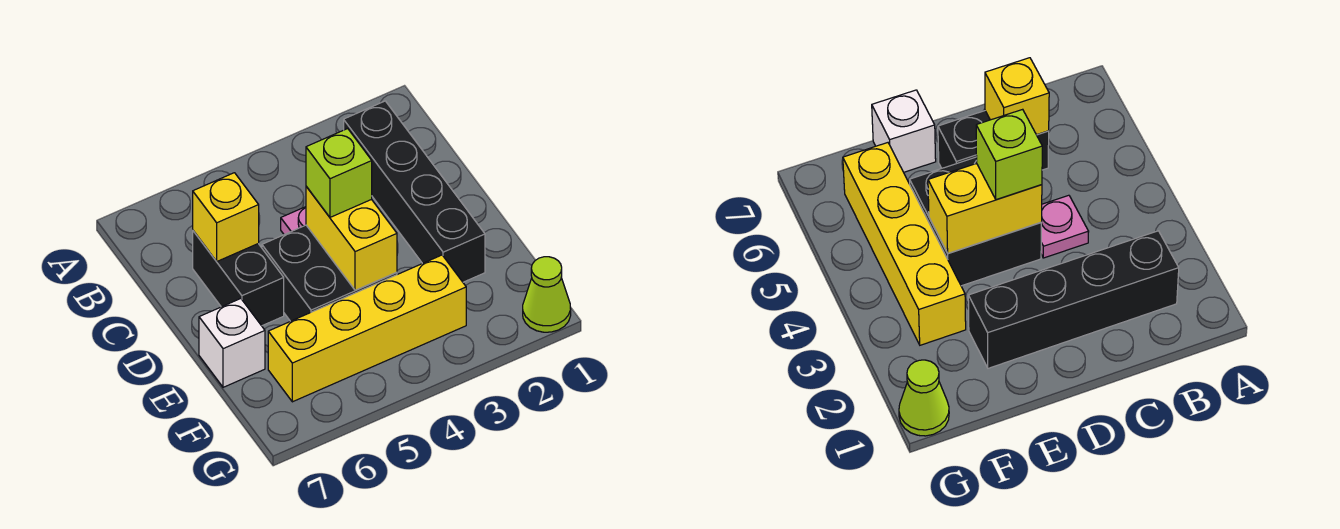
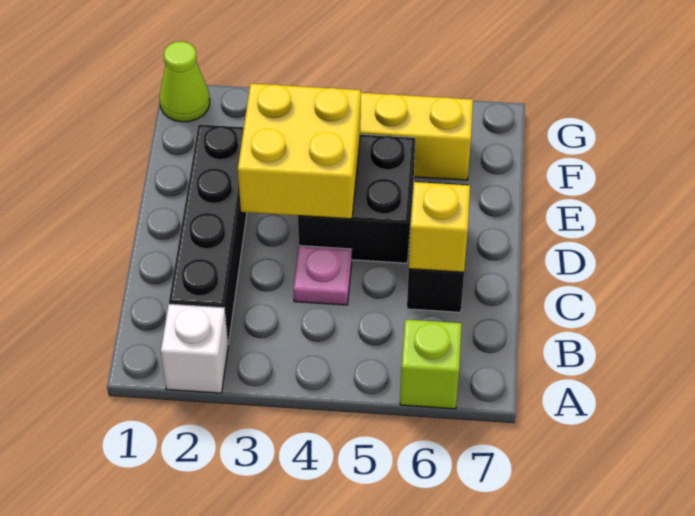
yellow brick D4:E4 level 2 -> yellow brick D3:E4 level 2
lime brick D4 level 3 -> lime brick A6 level 1
white brick E7 level 1 -> white brick A2 level 1

